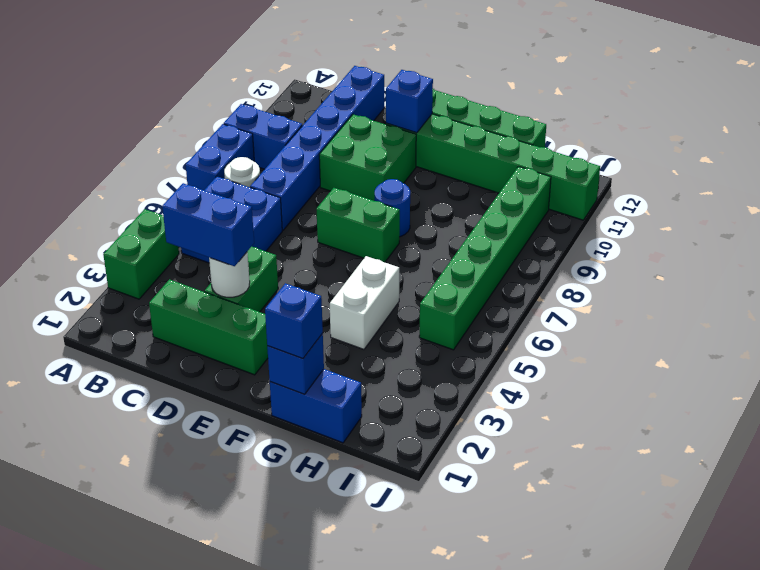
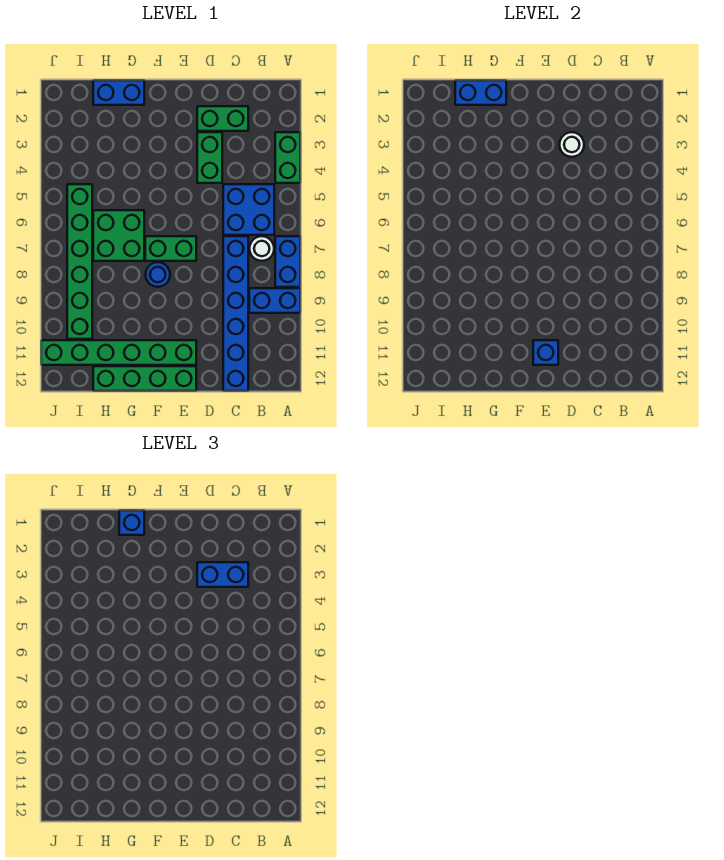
green brick C2:E2 level 1 -> green brick C2:D2 level 1
green brick D9:E10 level 1 -> green brick G6:H7 level 1
blue brick G1 level 2 -> blue brick G1:H1 level 2
white brick G4:G5 level 1 -> none

